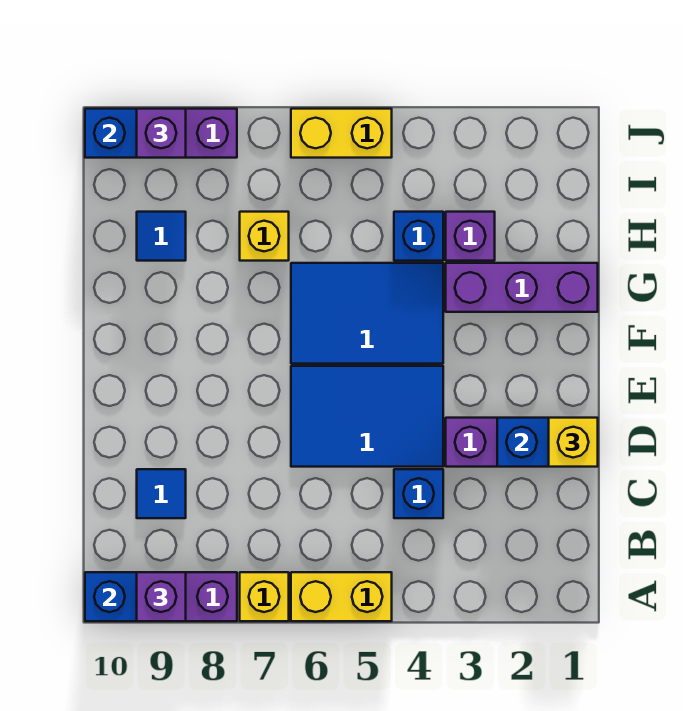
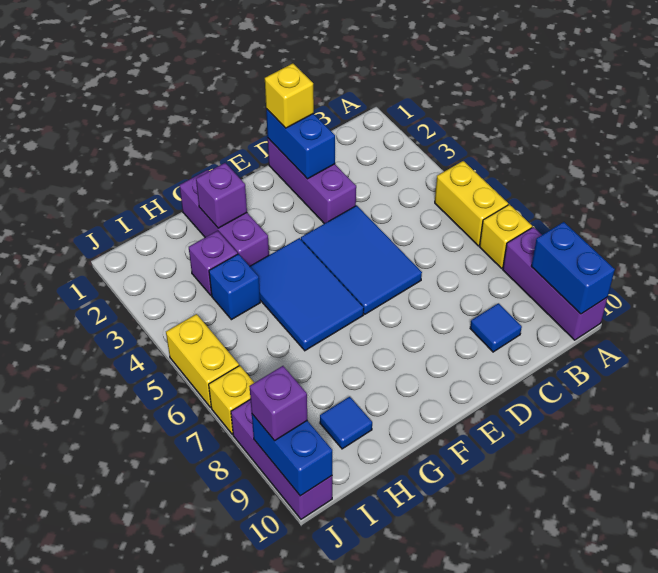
purple brick A9 level 3 -> purple brick G2 level 2
blue brick C4 level 1 -> none
yellow brick H7 level 1 -> yellow brick J7 level 1

